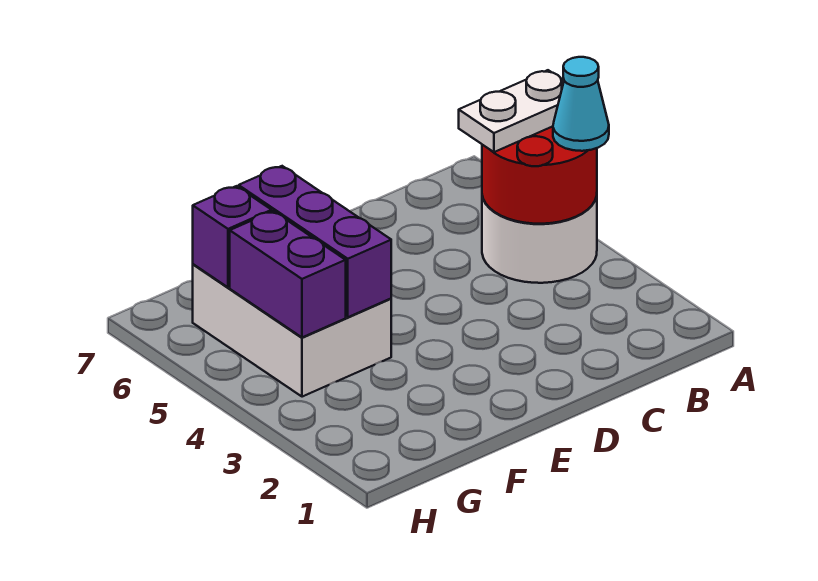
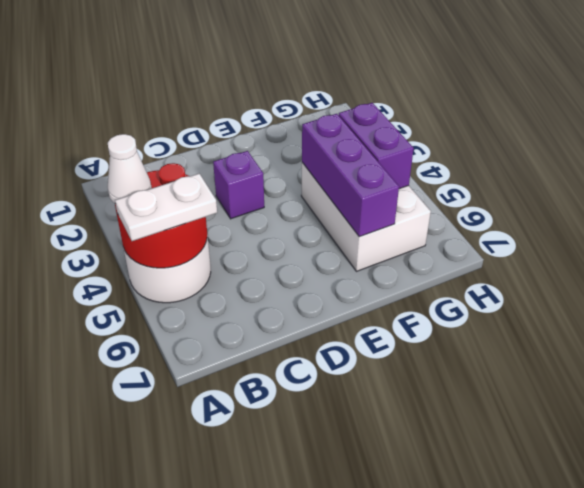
cyan cone A4 level 3 -> white cone A4 level 3
purple brick G6 level 2 -> purple brick D3 level 1

